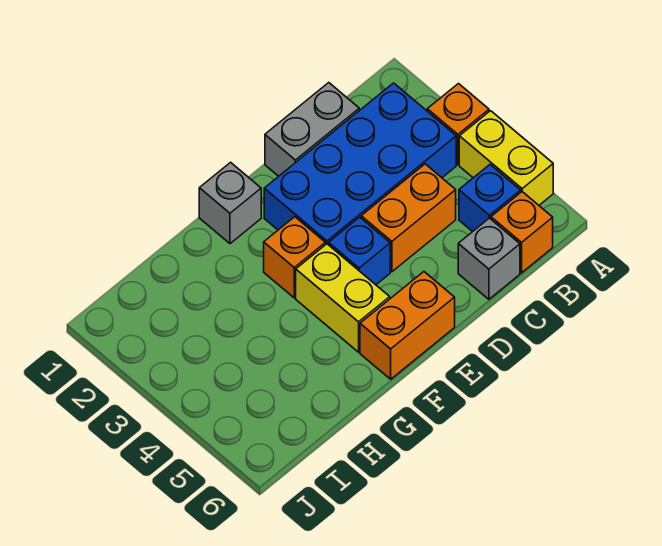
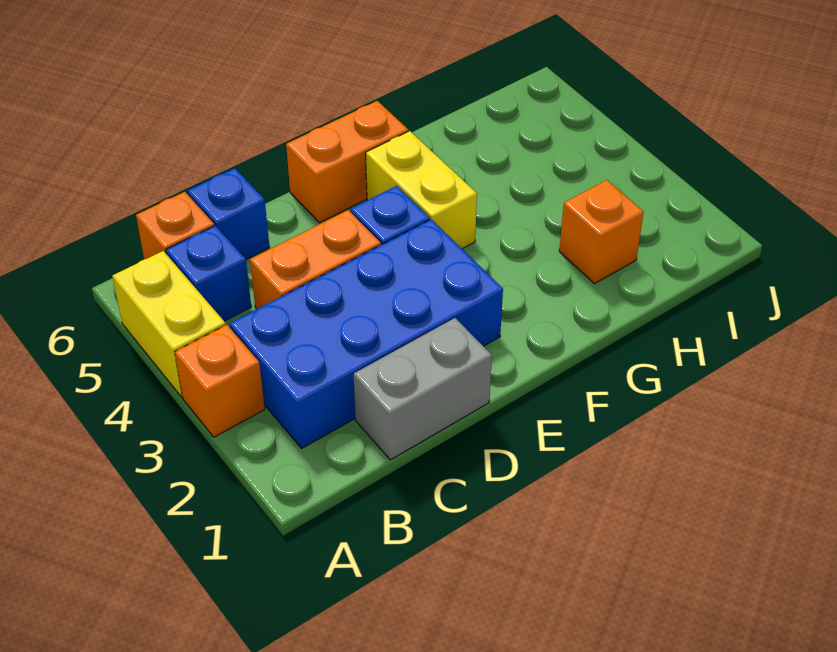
grey brick C6 level 1 -> blue brick C6 level 1
grey brick F1 level 1 -> none
orange brick F3 level 1 -> orange brick H2 level 1

